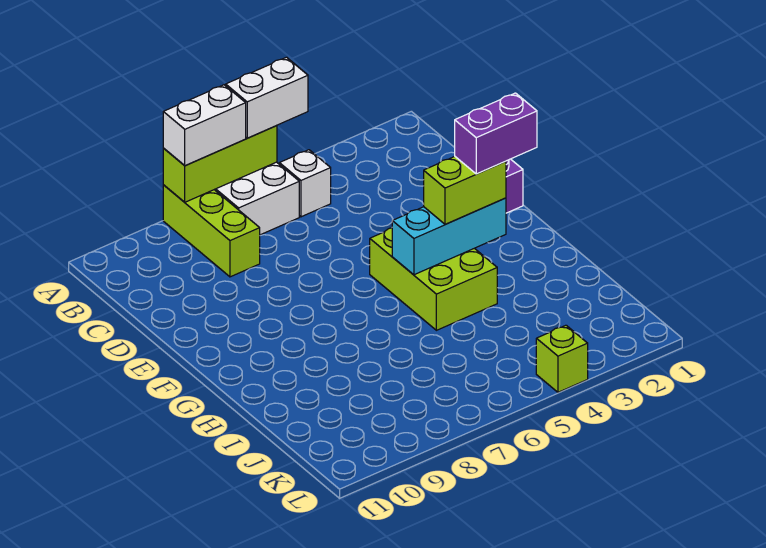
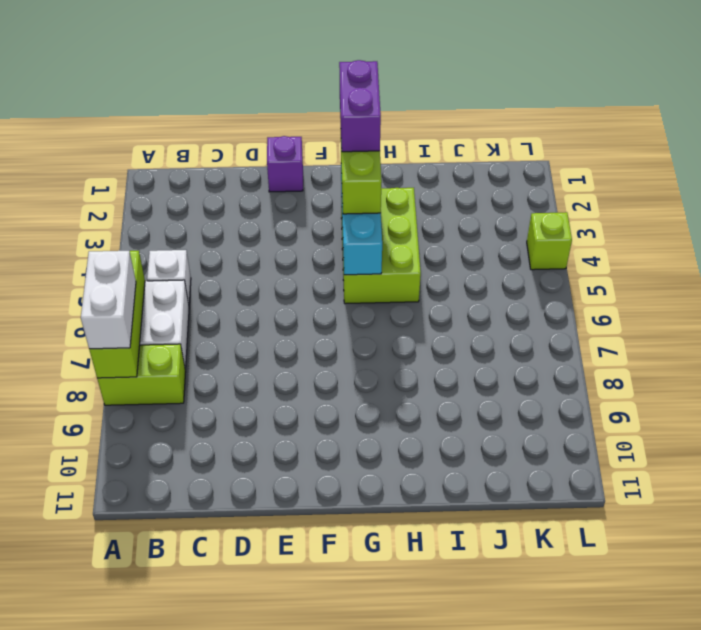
white brick A5:A6 level 3 -> none
lime brick A8:C8 level 1 -> lime brick A8:B8 level 1
lime brick F4:H5 level 1 -> lime brick G3:H5 level 1

